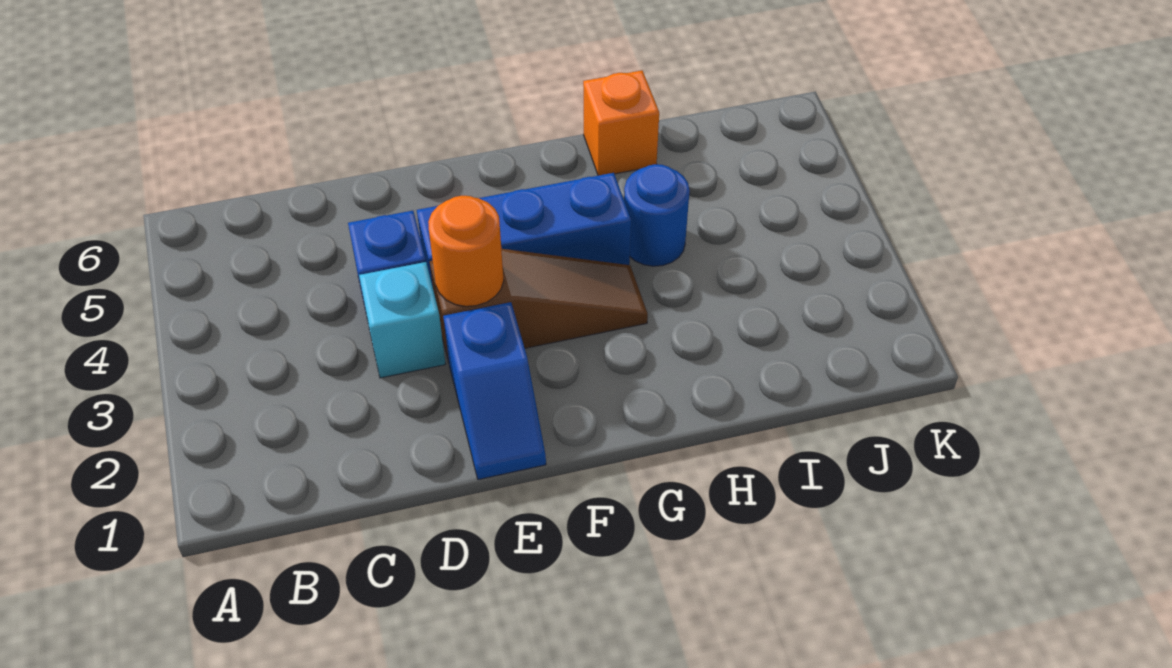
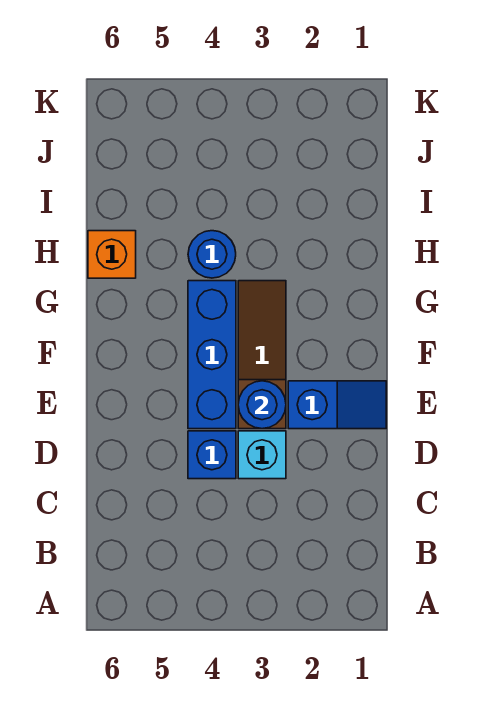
orange round brick E3 level 2 -> blue round brick E3 level 2

